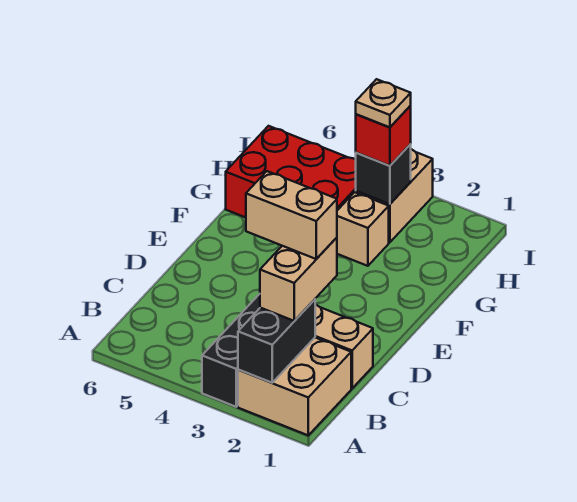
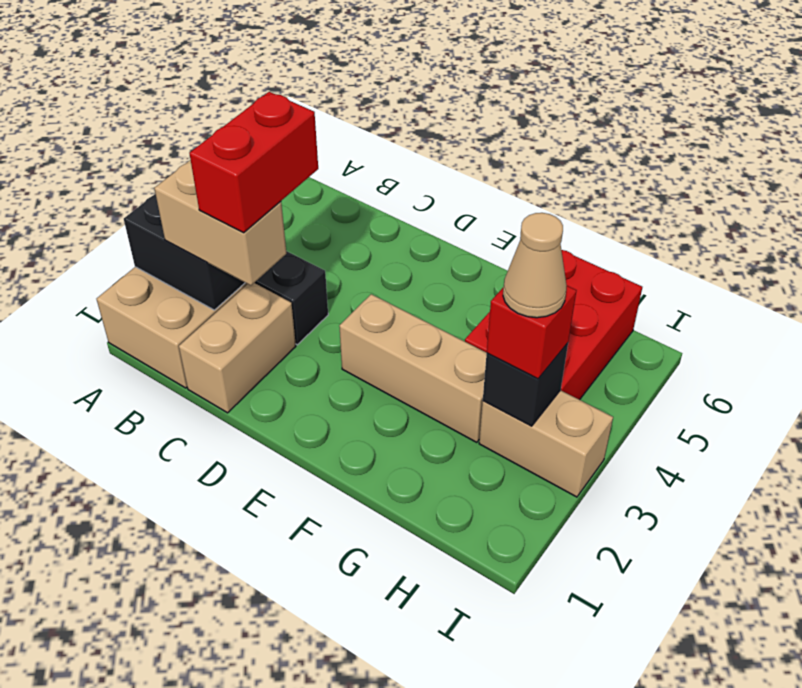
tan brick C2:C3 level 4 -> red brick C2:C3 level 4
tan brick G3 level 1 -> tan brick E3:G3 level 1
tan plate H3 level 4 -> tan cone H3 level 4

